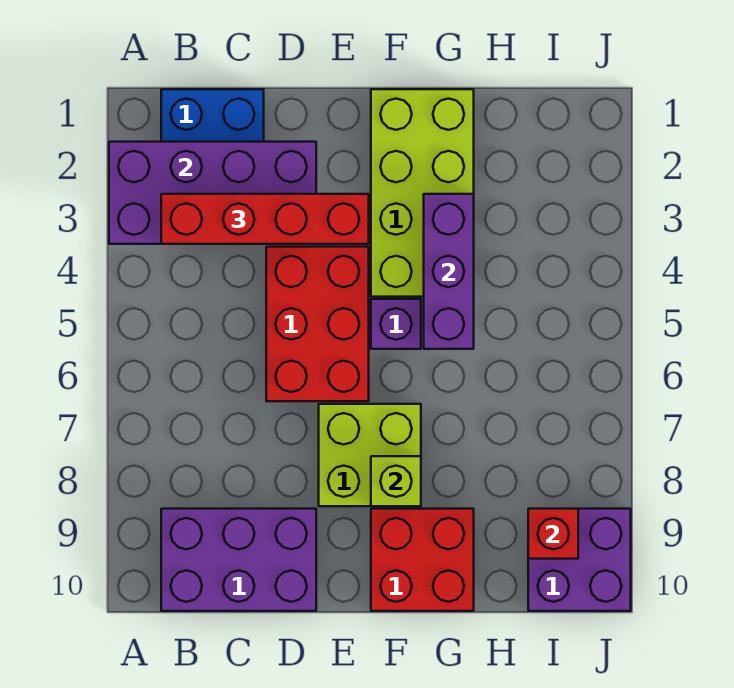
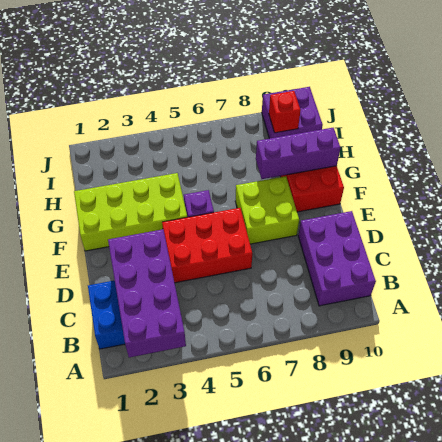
red brick B3:E3 level 3 -> none
lime brick F8 level 2 -> none
purple brick G3:G5 level 2 -> purple brick G8:G10 level 2

